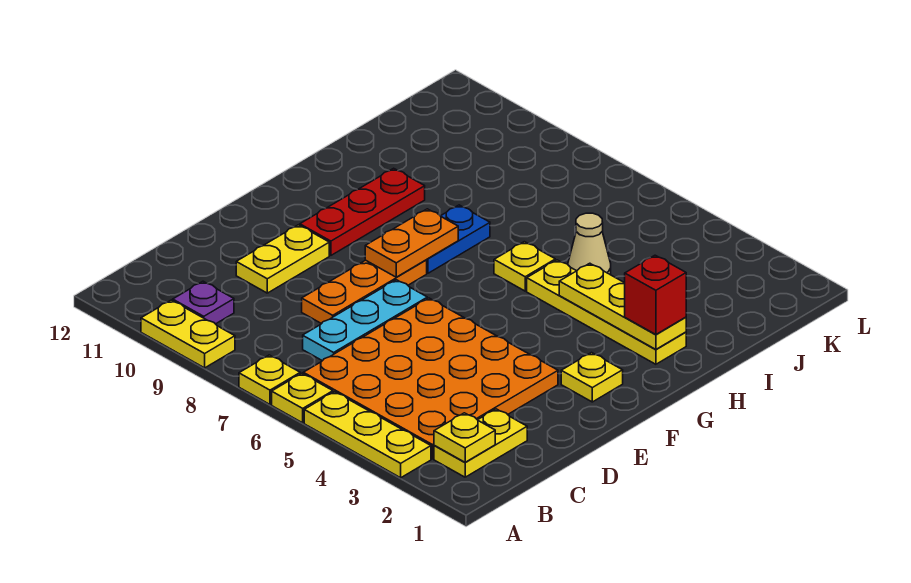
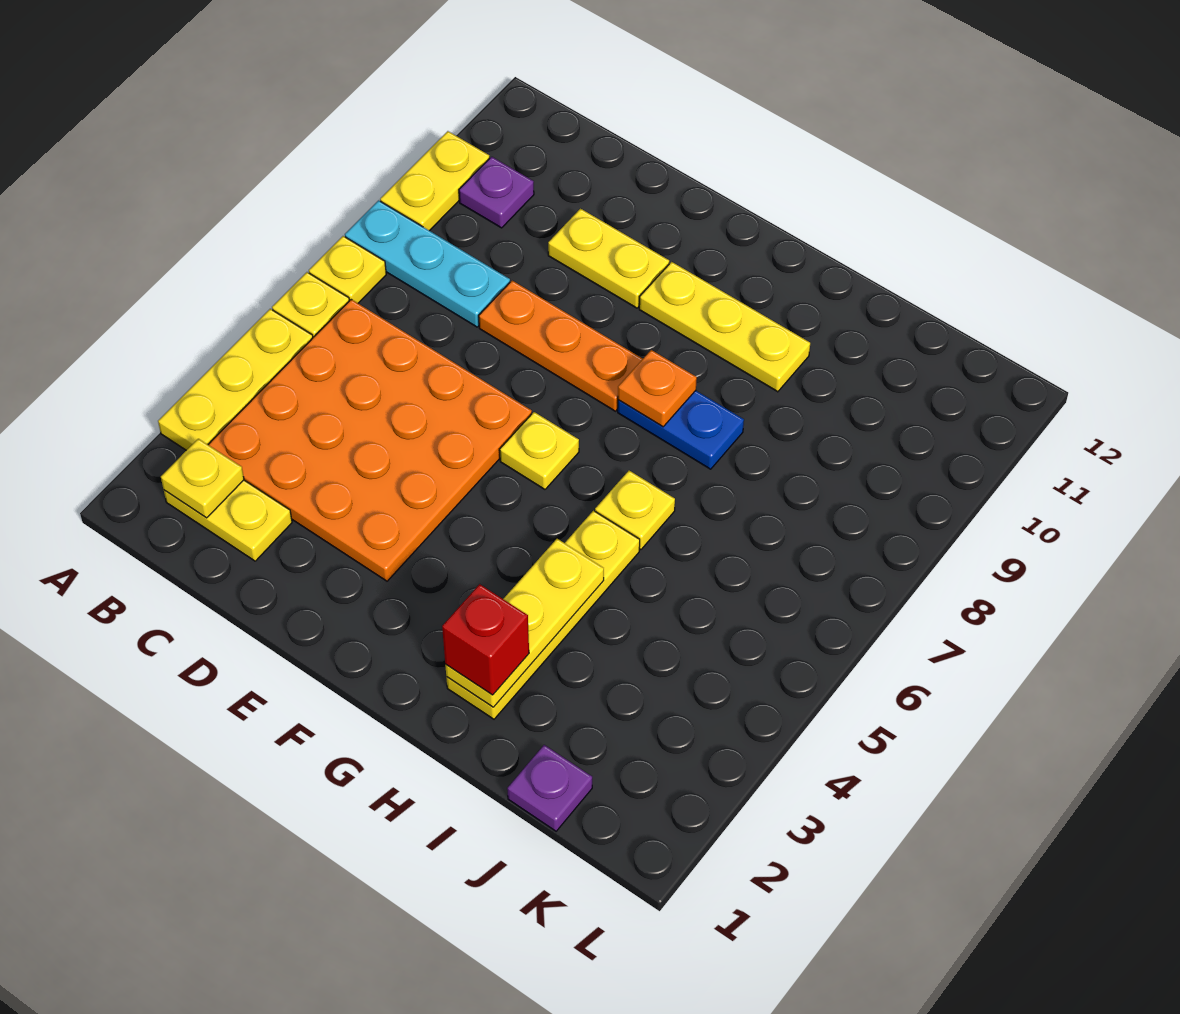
cyan plate C7:E7 level 1 -> cyan plate A8:C8 level 1
yellow plate F2 level 1 -> yellow plate F6 level 1
orange plate F8:G8 level 2 -> orange plate G8 level 2
red plate F10:H10 level 1 -> yellow plate F10:H10 level 1
tan cone I5 level 1 -> none
none -> purple plate J1 level 1

